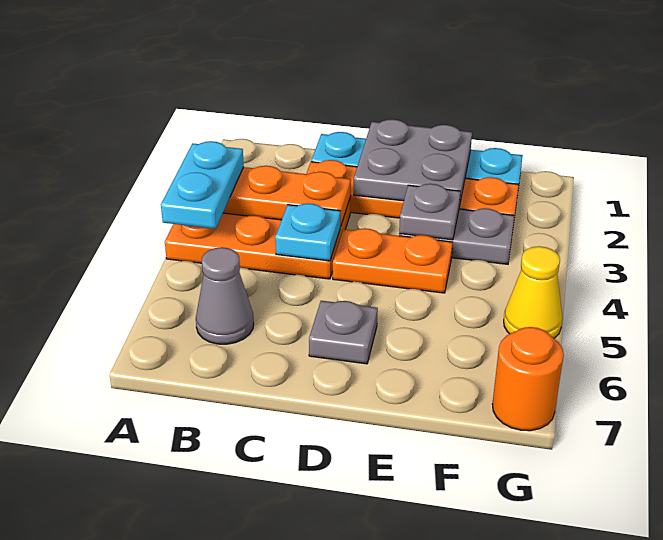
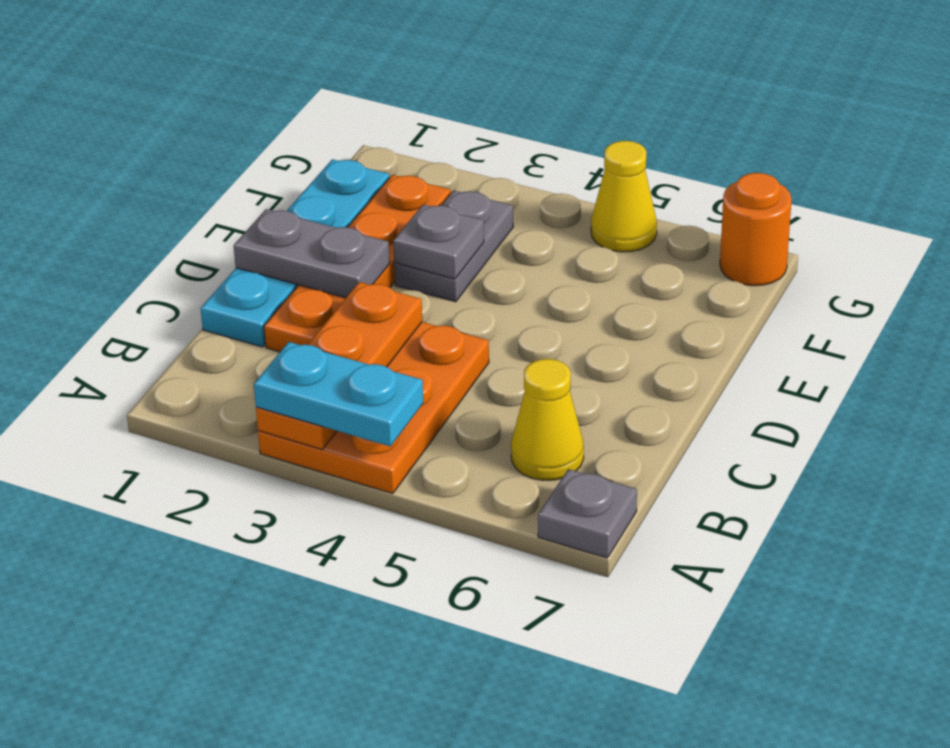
grey cone B6 level 1 -> yellow cone B6 level 1
cyan plate C4 level 2 -> none
grey plate D1:E2 level 2 -> grey plate D1:D2 level 2
orange plate D4:E4 level 1 -> none
grey plate D6 level 1 -> grey plate A7 level 1

